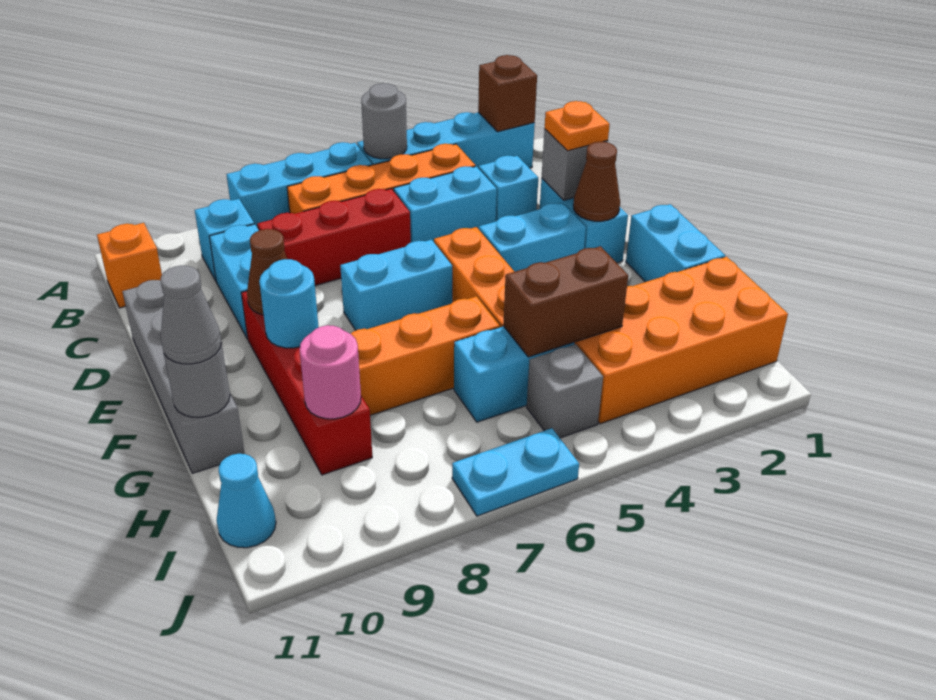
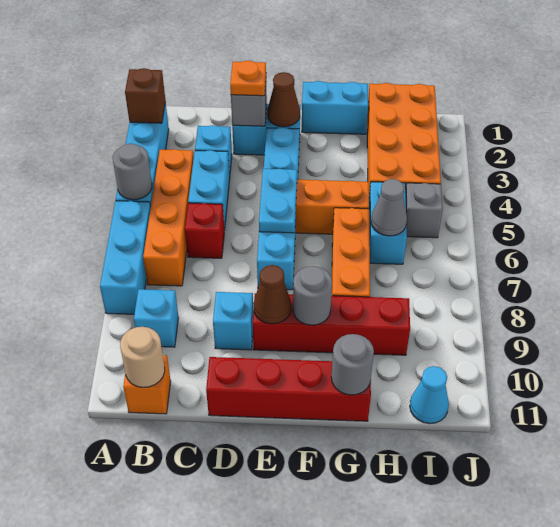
none -> tan round brick B11 level 2
red brick C6:C8 level 1 -> red brick C6 level 1
cyan brick C9:D9 level 1 -> cyan brick D9 level 1
grey brick D11:G11 level 1 -> red brick D11:G11 level 1
cyan round brick F9 level 2 -> grey round brick F9 level 2
grey cone G11 level 3 -> grey cone H6 level 2
brown brick H4:H5 level 2 -> none
pink round brick H9 level 2 -> none
cyan plate J6:J7 level 1 -> cyan plate E5:E6 level 2

